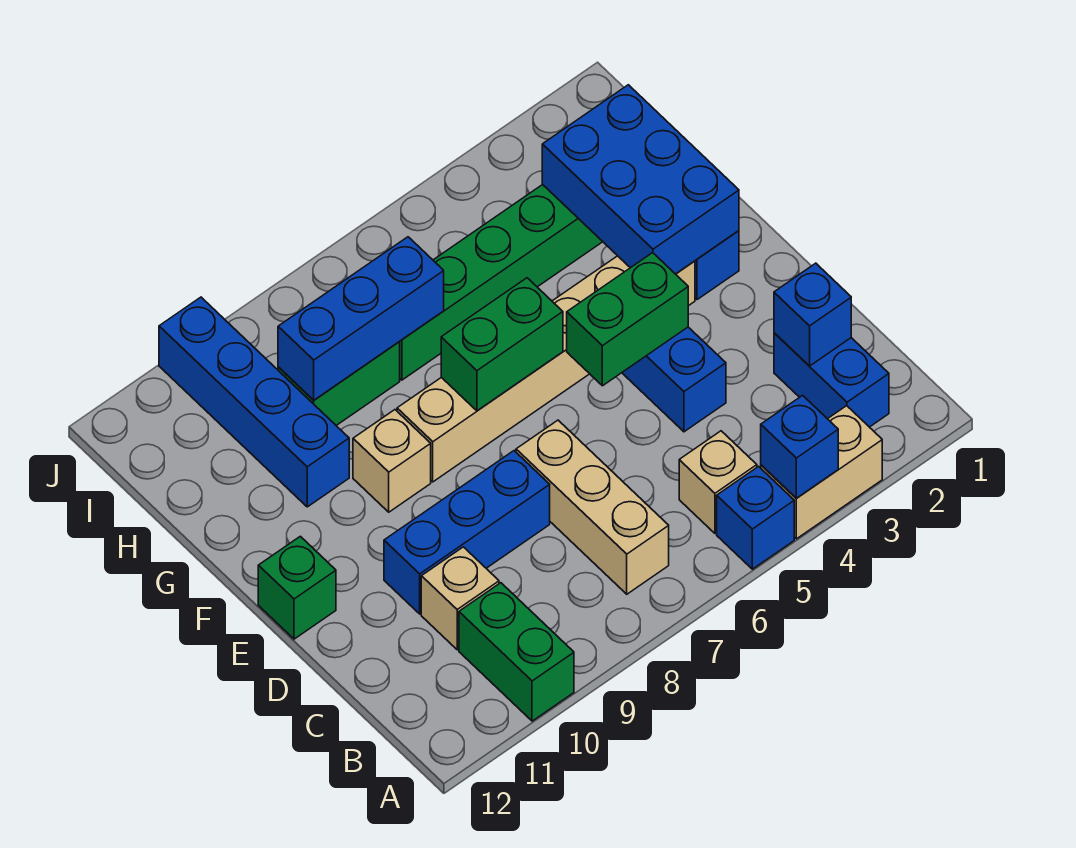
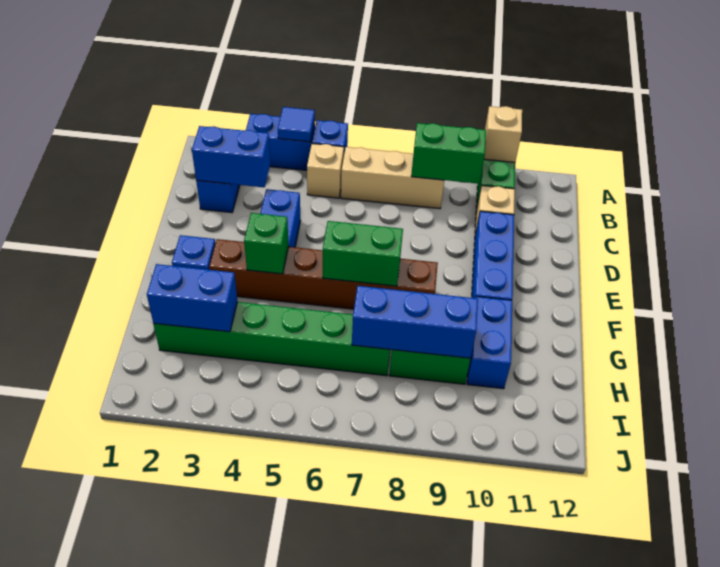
tan brick A3:A4 level 1 -> blue brick A3:A4 level 1
blue brick A4 level 2 -> blue tile A4 level 2
tan brick B7:D7 level 1 -> tan brick B6:B8 level 1
blue brick C2 level 2 -> blue brick C2:C3 level 2
blue brick D8:D10 level 1 -> blue brick D10:F10 level 1
green brick E4:E5 level 2 -> green brick B8:B9 level 2
green brick E12 level 1 -> green brick F4 level 2
blue brick F2:H3 level 2 -> blue brick H2:H3 level 2
tan brick F3:F8 level 1 -> brown brick F3:F8 level 1
tan brick F9 level 1 -> tan brick A10 level 2
blue brick G10:J10 level 1 -> blue brick G10:H10 level 1

